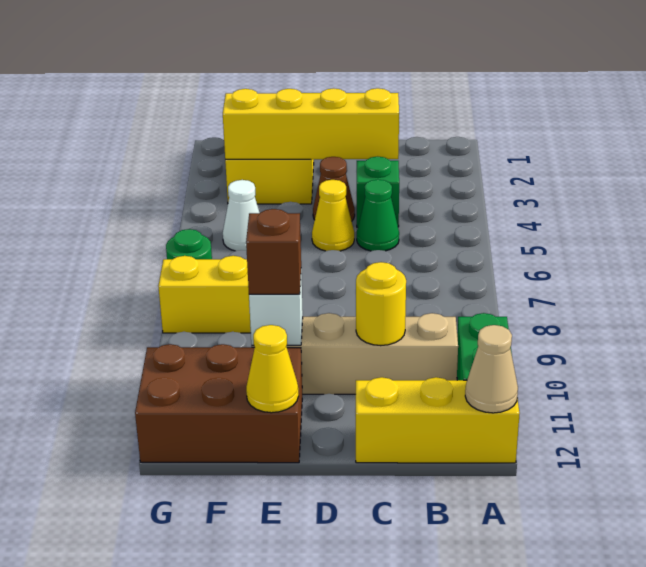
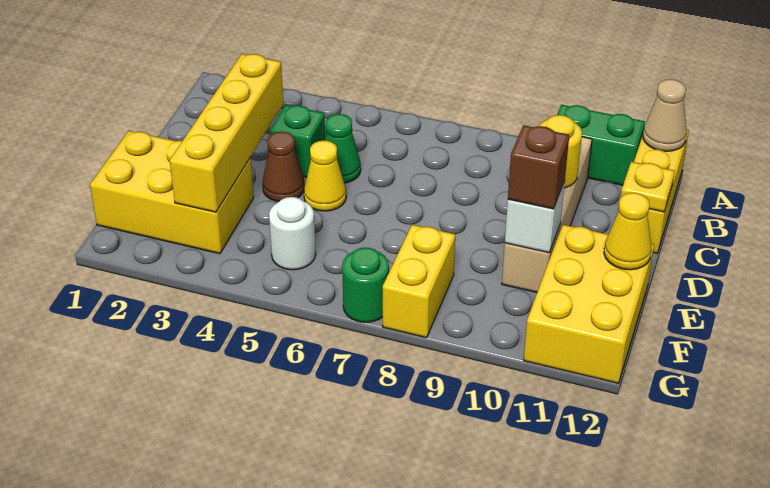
none -> yellow plate C12 level 2
brown brick E11:G12 level 1 -> yellow brick E11:G12 level 1
white cone F5 level 1 -> white round brick F5 level 1

